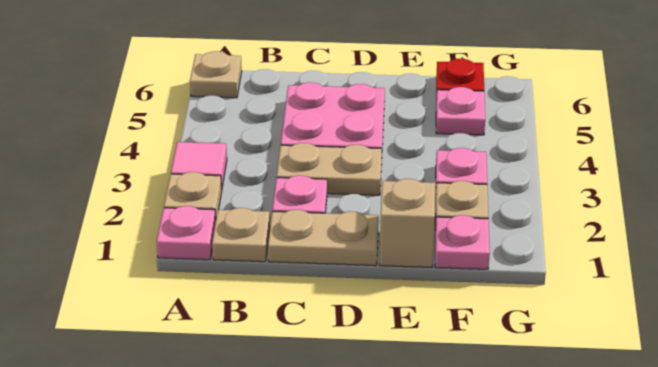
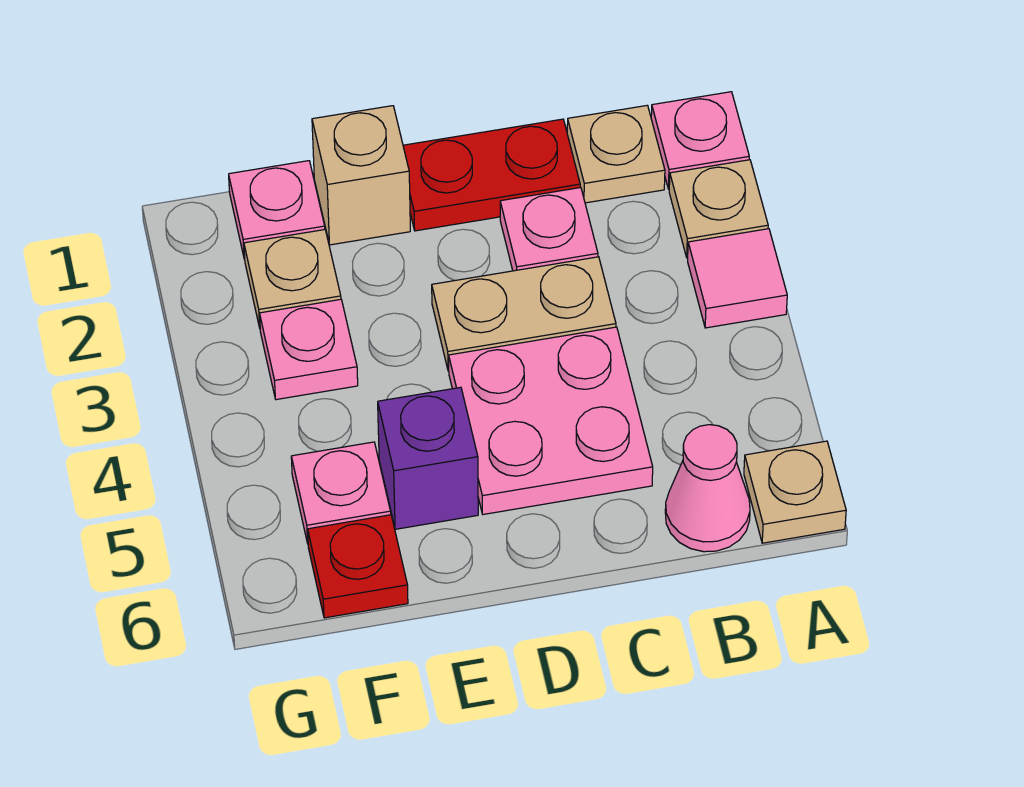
none -> pink cone B6 level 1
tan plate C1:D1 level 1 -> red plate C1:D1 level 1
none -> purple brick E5 level 1

